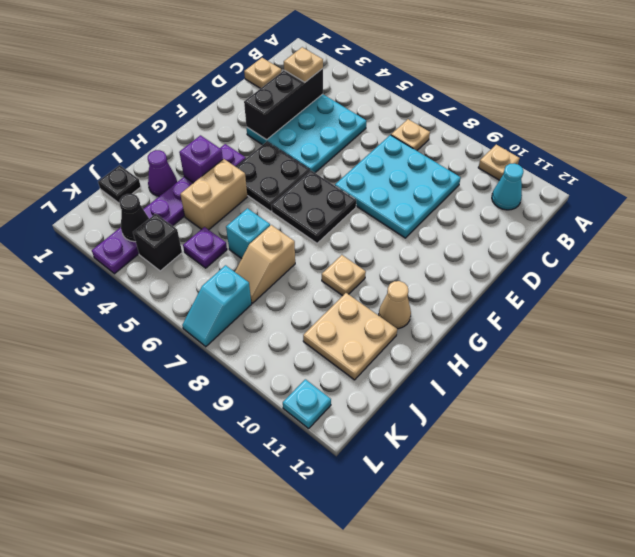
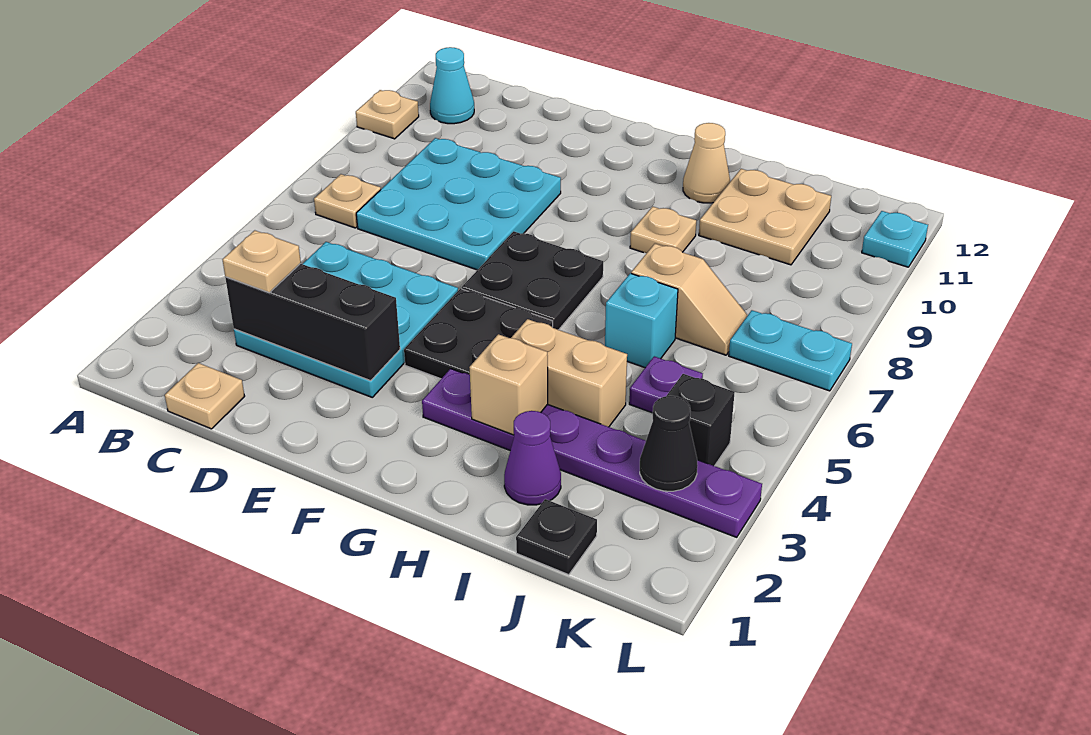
purple brick H3 level 2 -> tan brick H3 level 2
cyan slope K7:L7 level 1 top K -> cyan plate K7:L7 level 1

